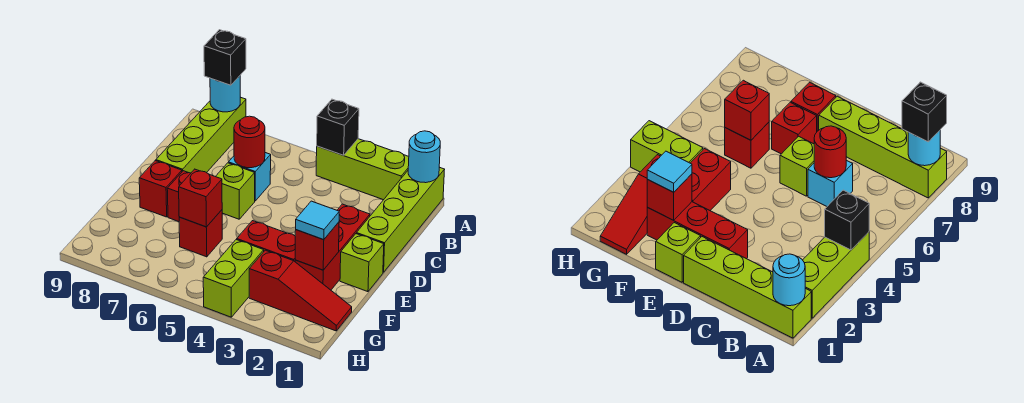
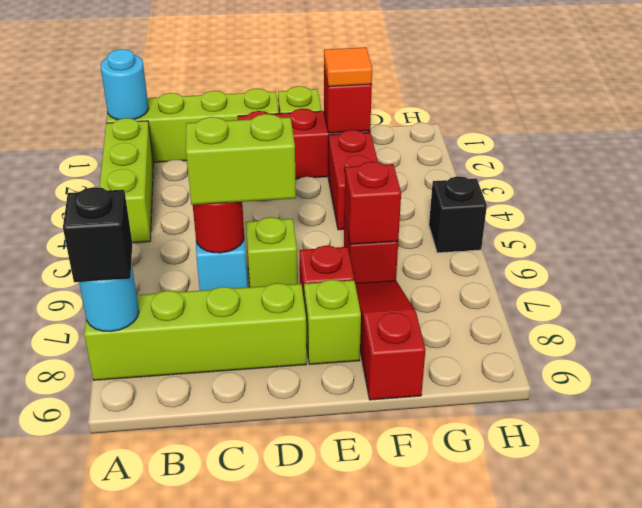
black brick A4 level 2 -> black brick H5 level 1
red brick E8 level 1 -> lime brick E8 level 1
cyan tile F2 level 3 -> orange tile F2 level 3
red slope G1:G3 level 1 top 3 -> red slope F7:F9 level 1 top 9
lime brick G4:H4 level 1 -> lime brick C6:D6 level 3

